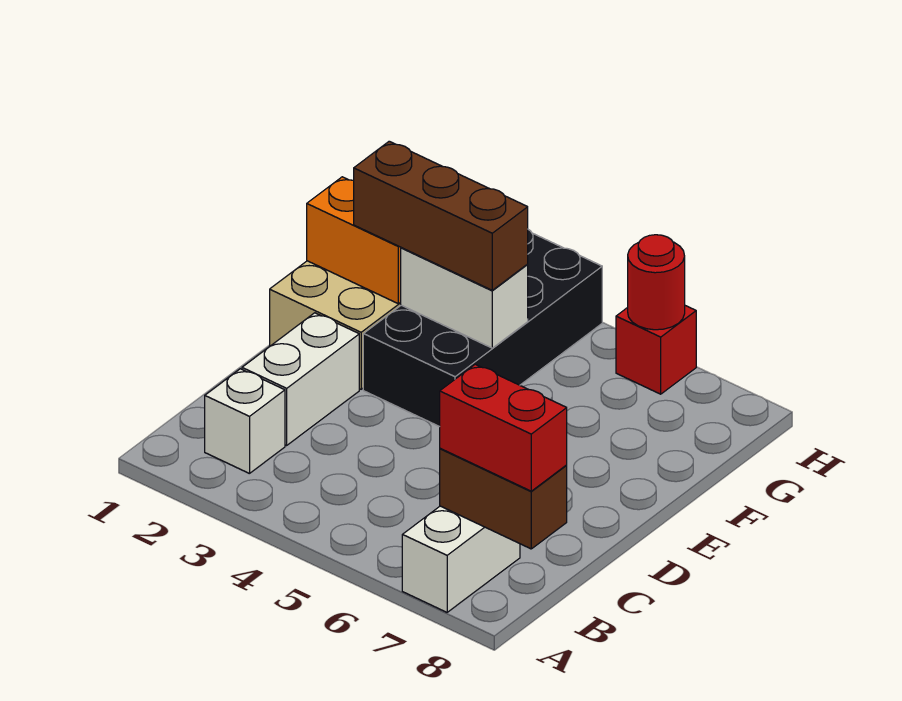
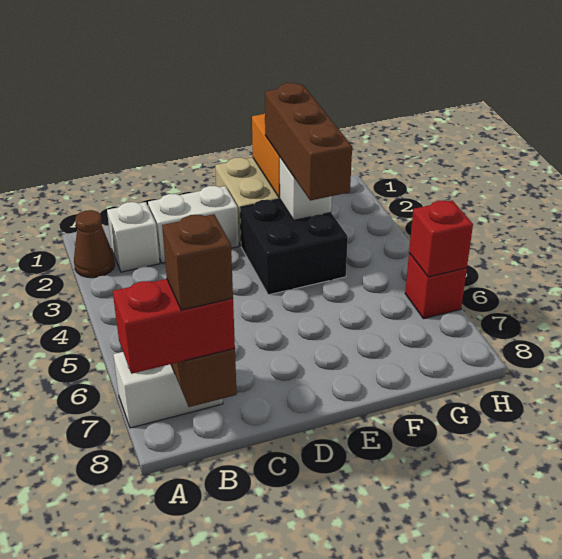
none -> brown cone A2 level 1
red brick B7:B8 level 3 -> red brick A8:B8 level 3
none -> brown brick B8 level 4
black brick E3:H4 level 1 -> black brick E3:F4 level 1
white brick F3:F4 level 2 -> white brick F3 level 2
red round brick H6 level 2 -> red brick H6 level 2

